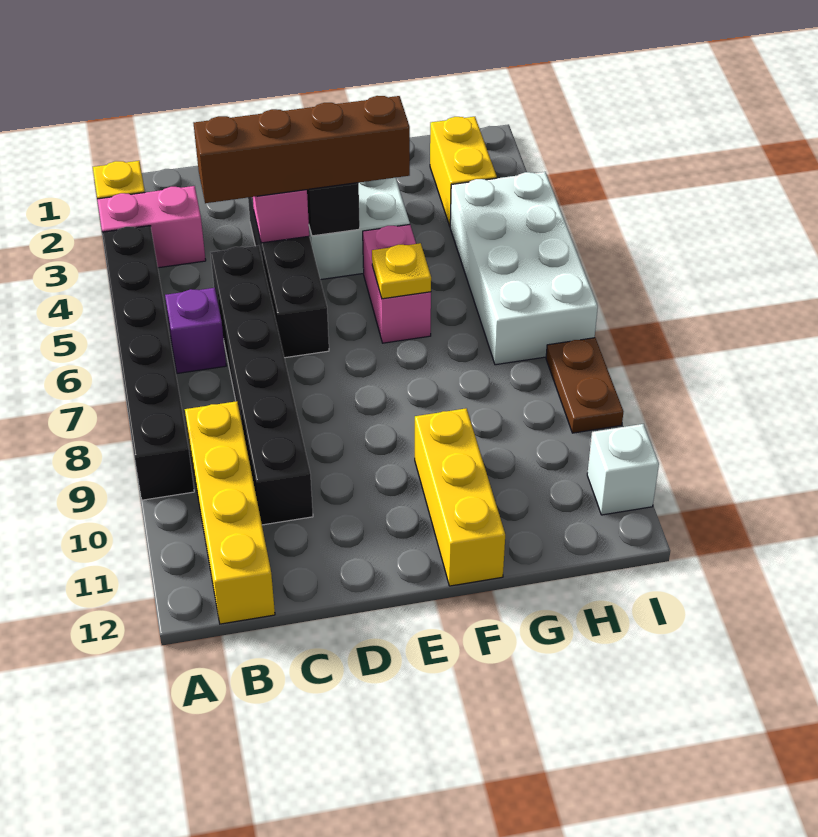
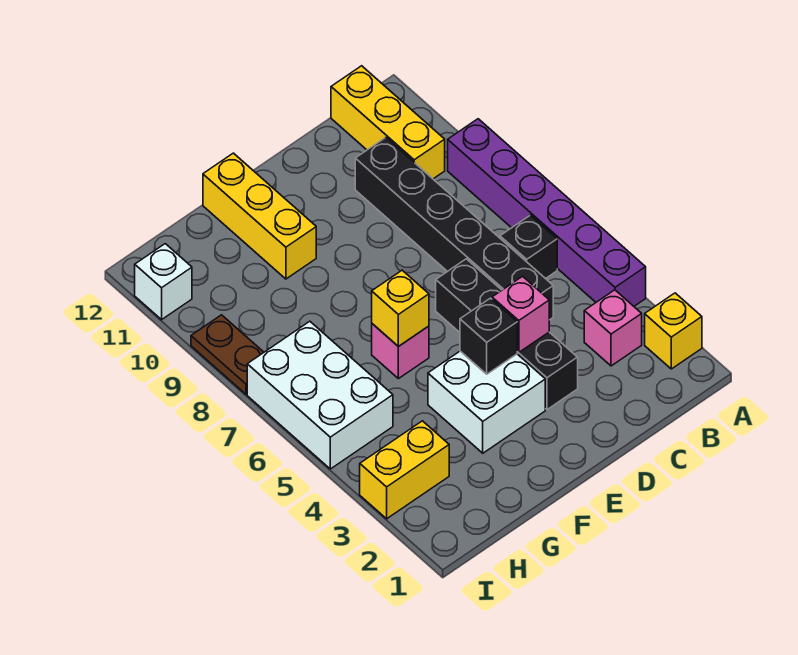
pink brick A3:B3 level 1 -> pink brick B3 level 1
black brick A4:A9 level 1 -> purple brick A4:A9 level 1
purple brick B6 level 1 -> black brick B6 level 1
yellow brick B9:B12 level 1 -> yellow brick B10:B12 level 1
brown brick C4:F4 level 3 -> none
pink brick F5:F6 level 1 -> pink brick F6 level 1
yellow plate F6 level 2 -> yellow brick F6 level 2
yellow brick H2:H3 level 1 -> yellow brick H3:I3 level 1
white brick H4:I7 level 1 -> white brick H5:I7 level 1

